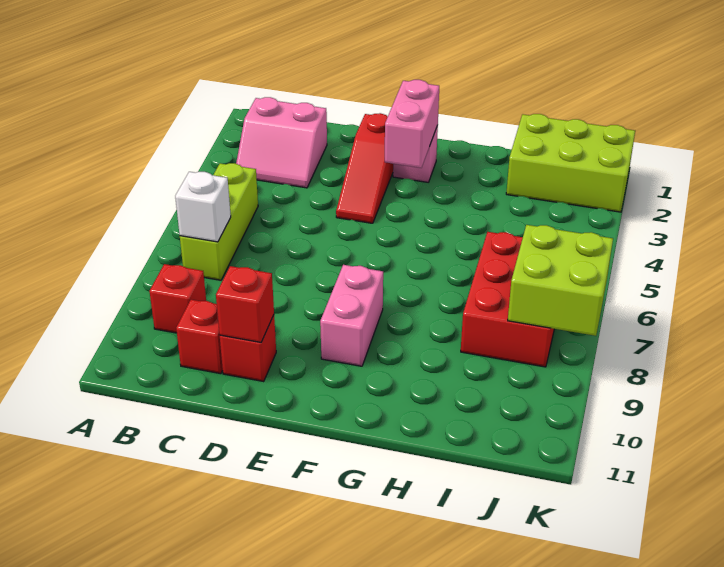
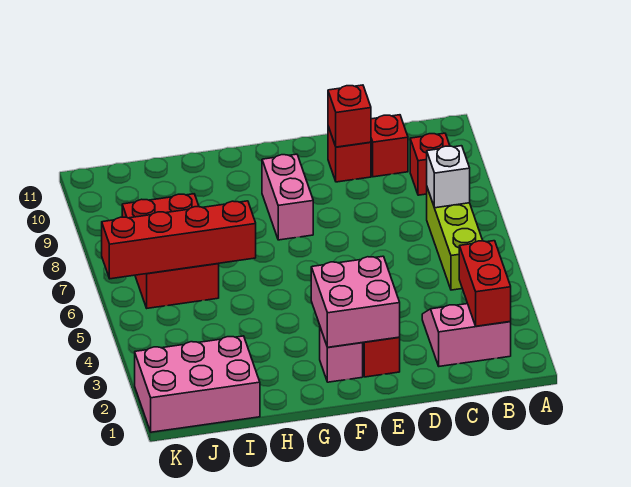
none -> red brick B2:B3 level 2
pink brick F2:F3 level 2 -> pink brick E2:F3 level 2
none -> red brick H6:K6 level 2
lime brick I1:K2 level 1 -> pink brick I1:K2 level 1
lime brick J7:K8 level 2 -> none

